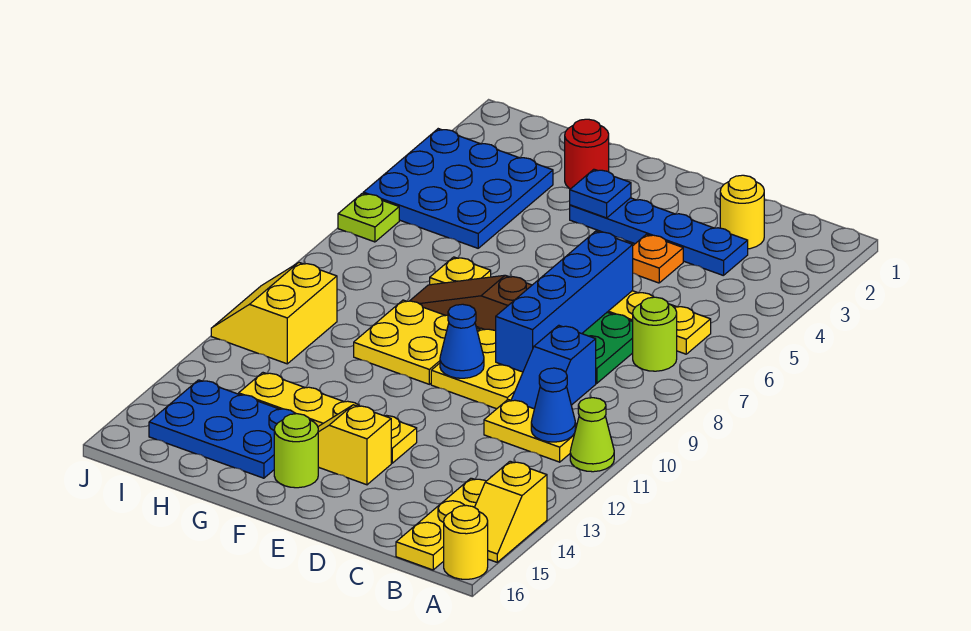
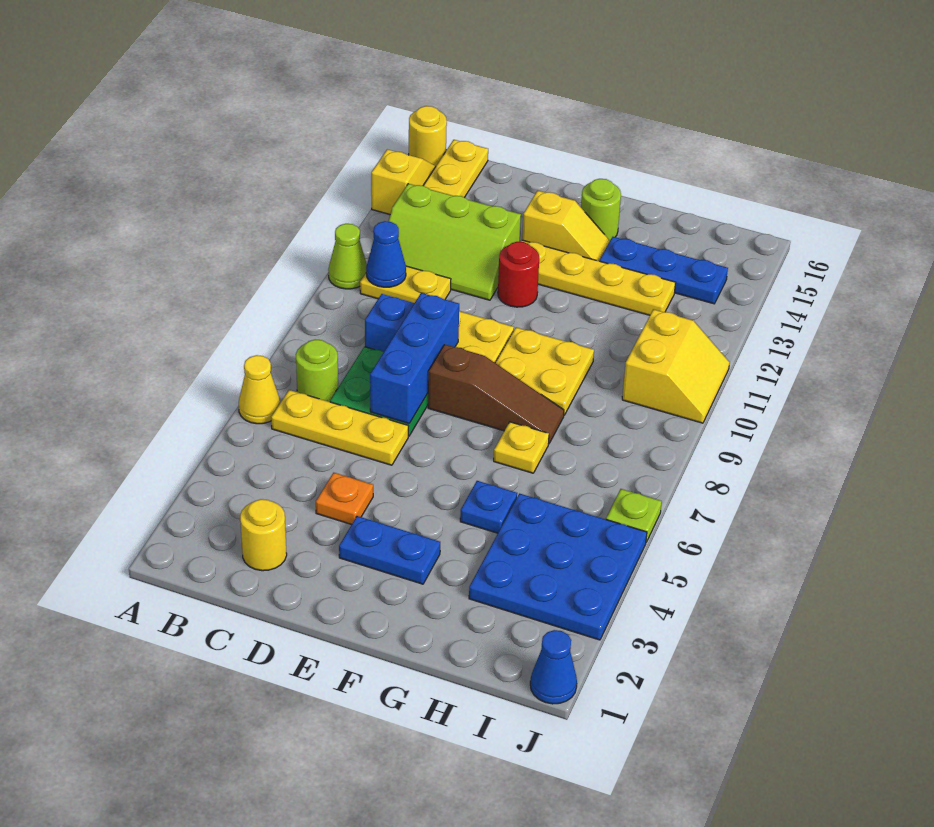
none -> yellow cone A6 level 1
none -> lime slope B12:D13 level 1 top 13
blue plate C3:F3 level 1 -> blue plate E3:F3 level 1
blue brick D6:D9 level 2 -> blue brick D7:D9 level 2
blue cone E10 level 2 -> blue cone J1 level 1
blue plate F3 level 2 -> blue plate G5 level 1
red round brick G2 level 1 -> red round brick E12 level 1
blue plate G14:I15 level 1 -> blue plate G14:I14 level 1

